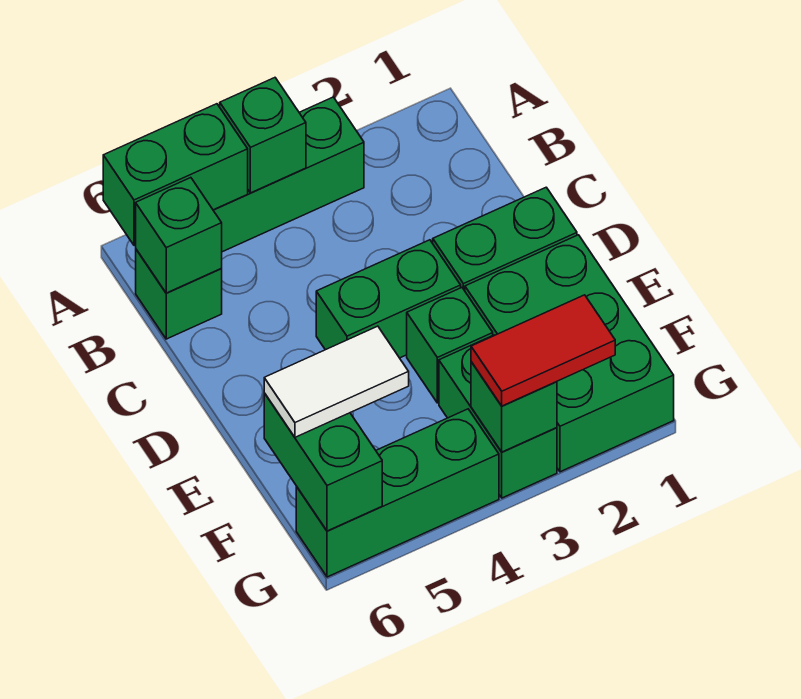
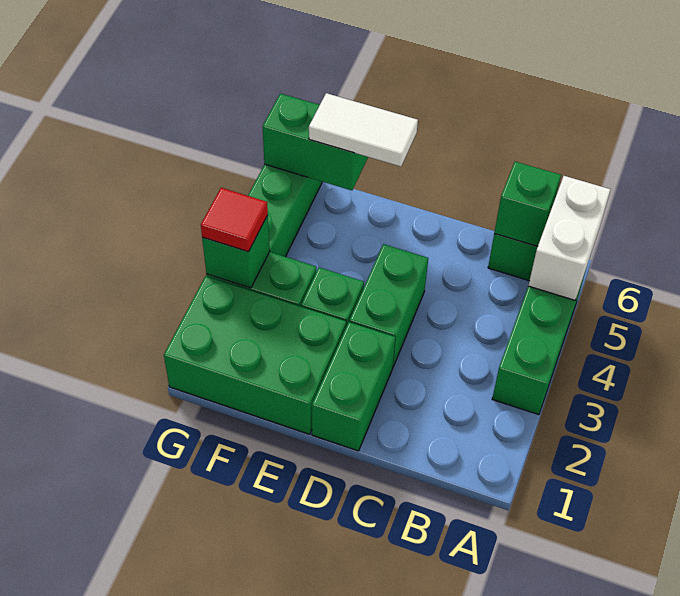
green brick A4 level 2 -> none
green brick A5:A6 level 2 -> white brick A5:A6 level 2
white tile F5:F6 level 3 -> white tile E6:F6 level 3
red tile G2:G3 level 3 -> red tile G3 level 3

